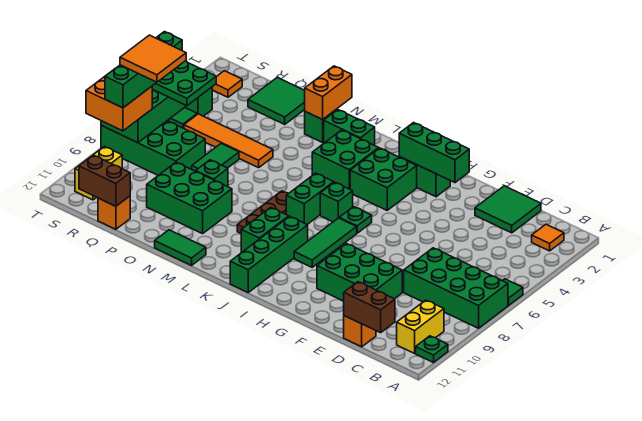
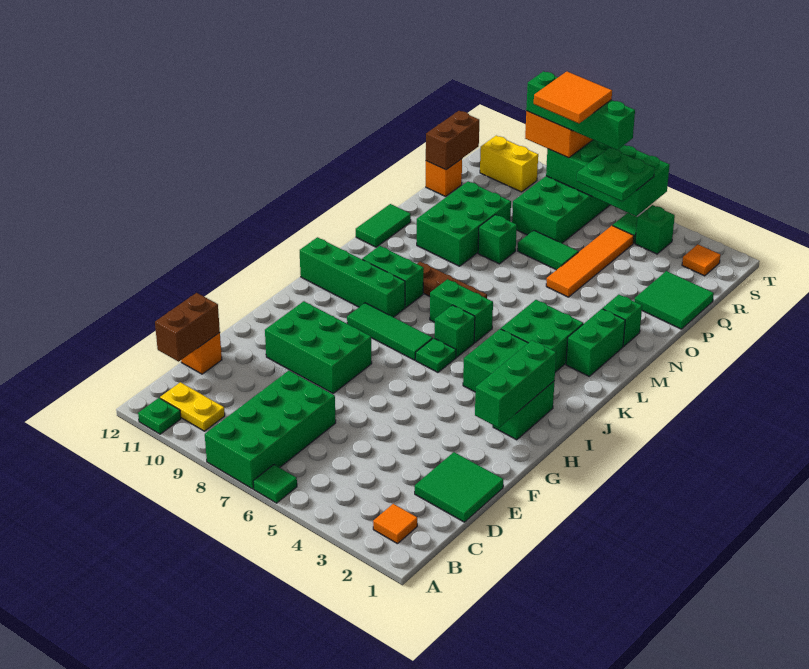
yellow brick B10:B11 level 1 -> yellow plate B10:B11 level 1
green brick E9:G10 level 1 -> green brick F8:G10 level 1
orange brick N1:N2 level 2 -> none

